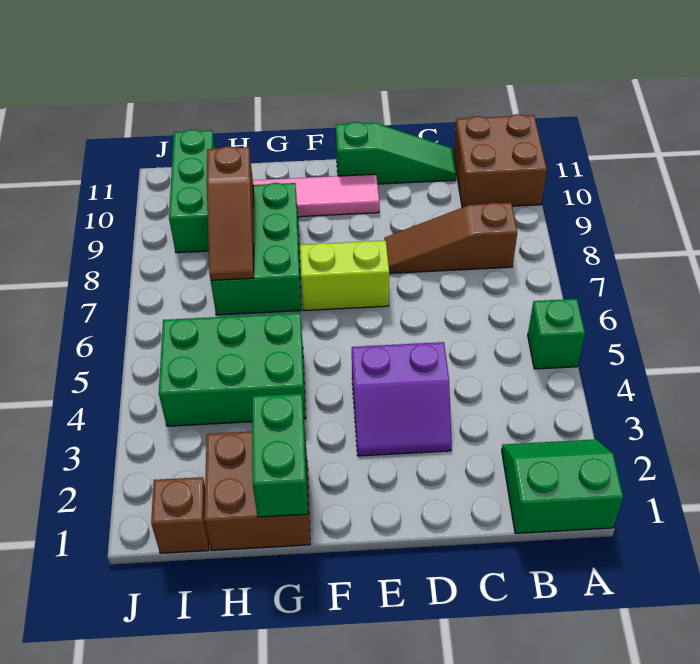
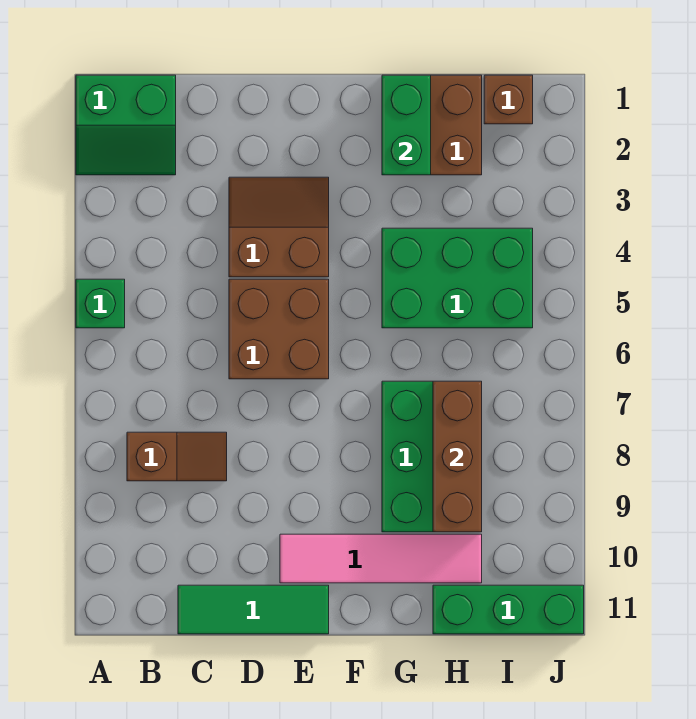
brown brick A10:B11 level 1 -> brown brick D5:E6 level 1
brown slope B8:D8 level 1 top B -> brown slope B8:C8 level 1 top B
green slope C11:E11 level 1 top E -> green tile C11:E11 level 1
purple slope D3:E4 level 1 top 4 -> brown slope D3:E4 level 1 top 4
lime brick E7:F7 level 1 -> none
brown slope H7:H9 level 2 top 9 -> brown brick H7:H9 level 2
green brick I9:I11 level 1 -> green brick H11:J11 level 1

